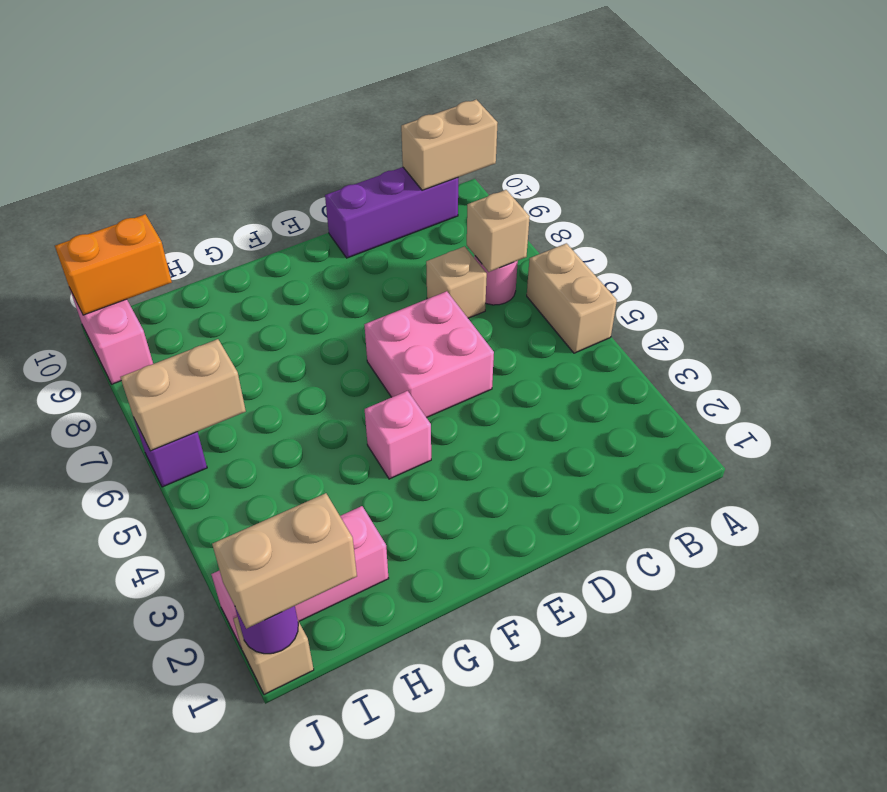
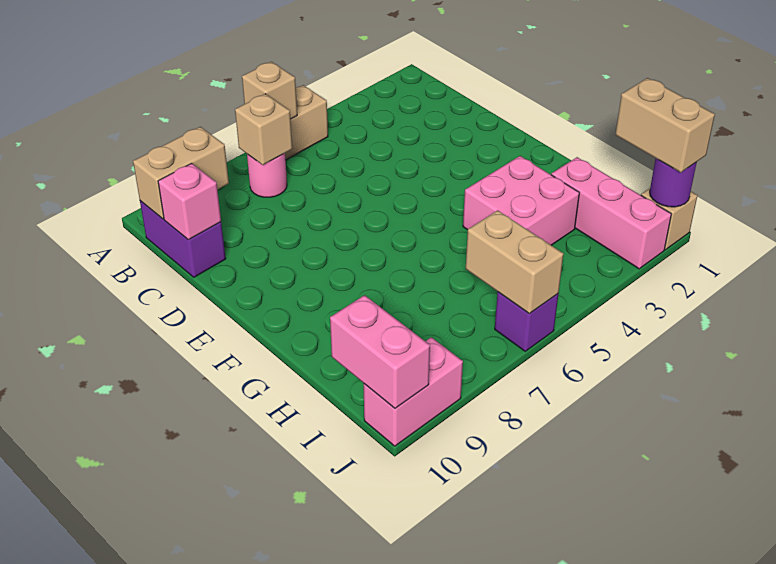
tan brick A10:B10 level 2 -> tan brick B9:B10 level 2
purple brick B10:D10 level 1 -> purple brick B10:C10 level 1
tan brick C7 level 1 -> tan brick A6 level 2
pink brick D5:E6 level 1 -> pink brick G3:H4 level 1
pink brick F4 level 1 -> pink brick C10 level 2
orange brick I10:J10 level 2 -> pink brick I10:J10 level 2

